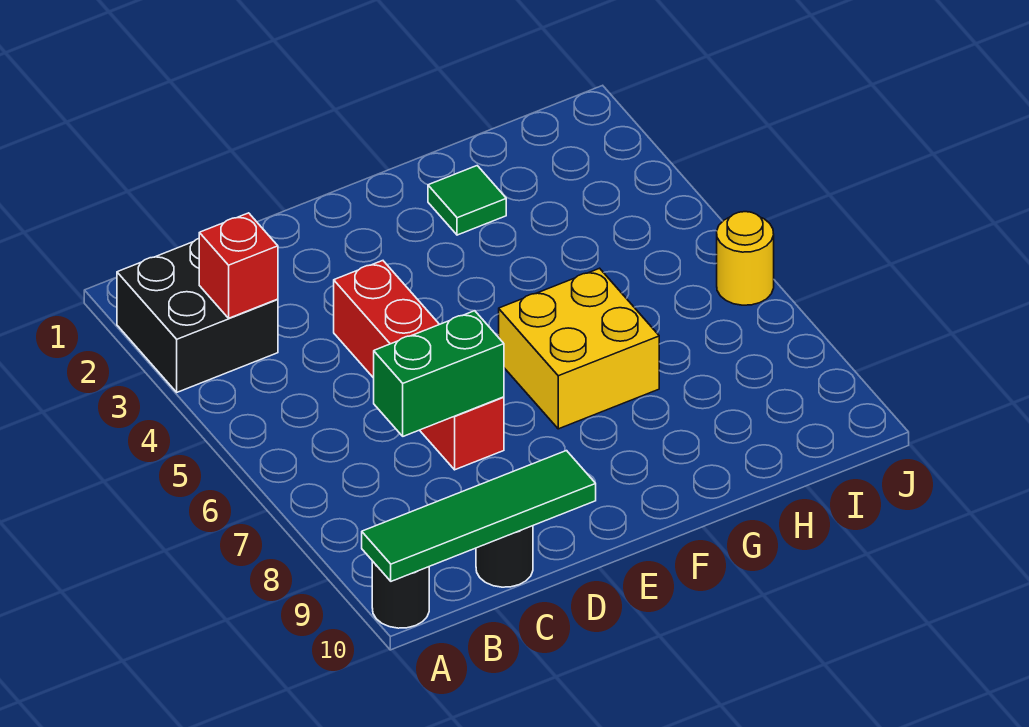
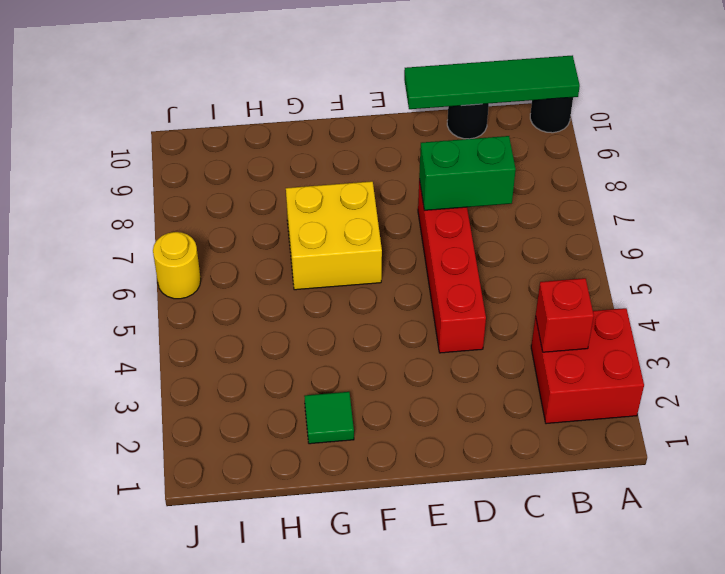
black brick A2:B3 level 1 -> red brick A2:B3 level 1

